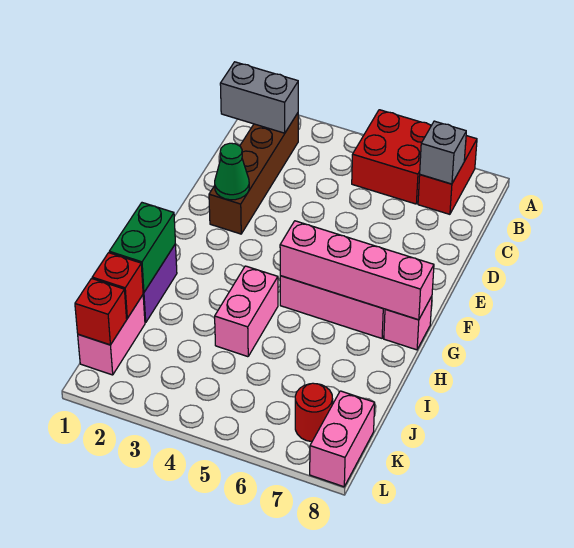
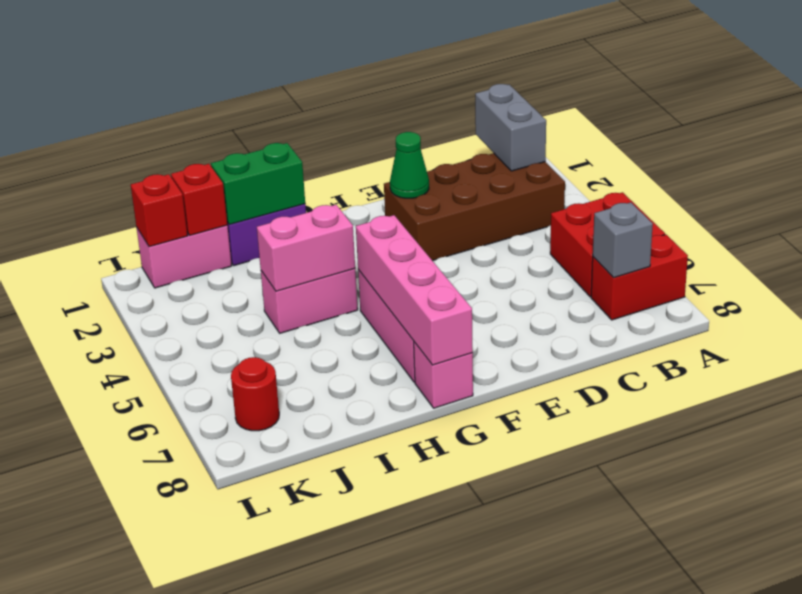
brown brick B2:E2 level 1 -> brown brick B2:E3 level 1
pink brick K8:L8 level 1 -> pink brick H4:I4 level 2

